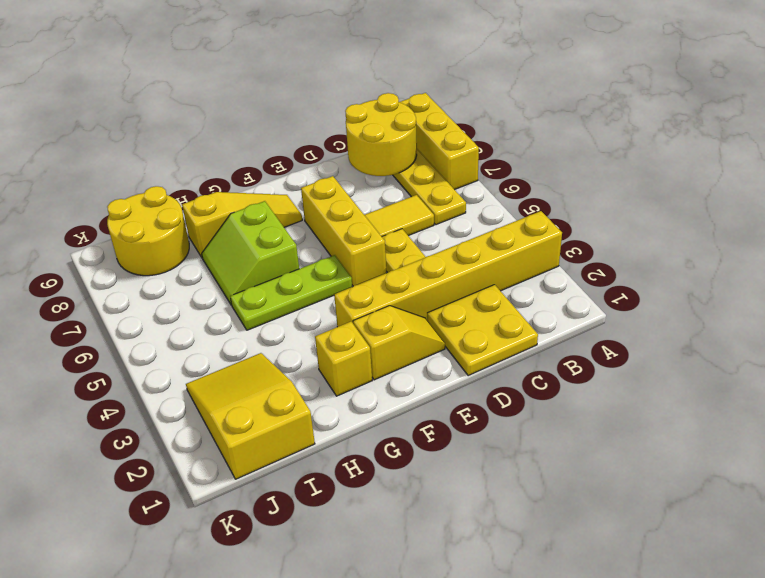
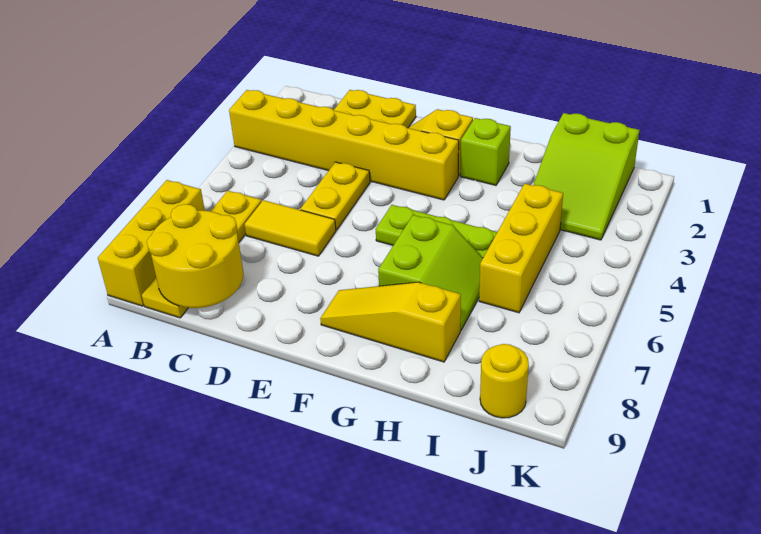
yellow brick E5:E7 level 1 -> yellow brick I4:I6 level 1
yellow brick G2 level 1 -> lime brick G2 level 1
yellow slope I1:J3 level 1 top 1 -> lime slope I1:J3 level 1 top 1
yellow round brick I8:J9 level 1 -> yellow round brick J9 level 1

